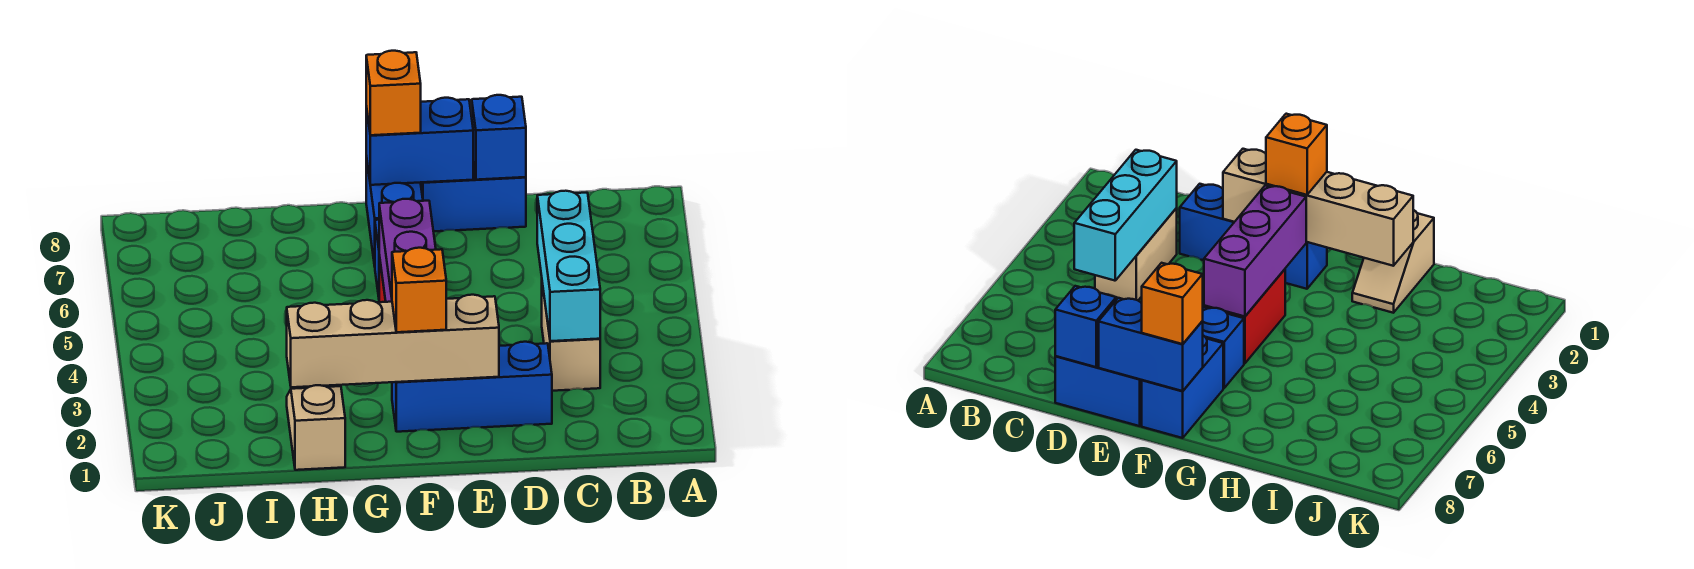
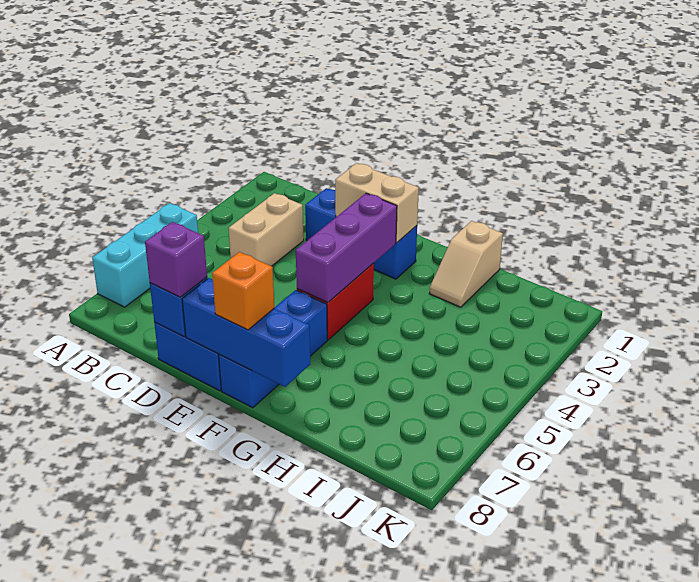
cyan brick C3:C5 level 2 -> cyan brick A5:A7 level 1
none -> purple brick D8 level 3
tan brick E2:H2 level 2 -> tan brick E2:F2 level 2
blue brick E8:F8 level 2 -> blue brick E8:G8 level 2
orange brick F2 level 3 -> none

